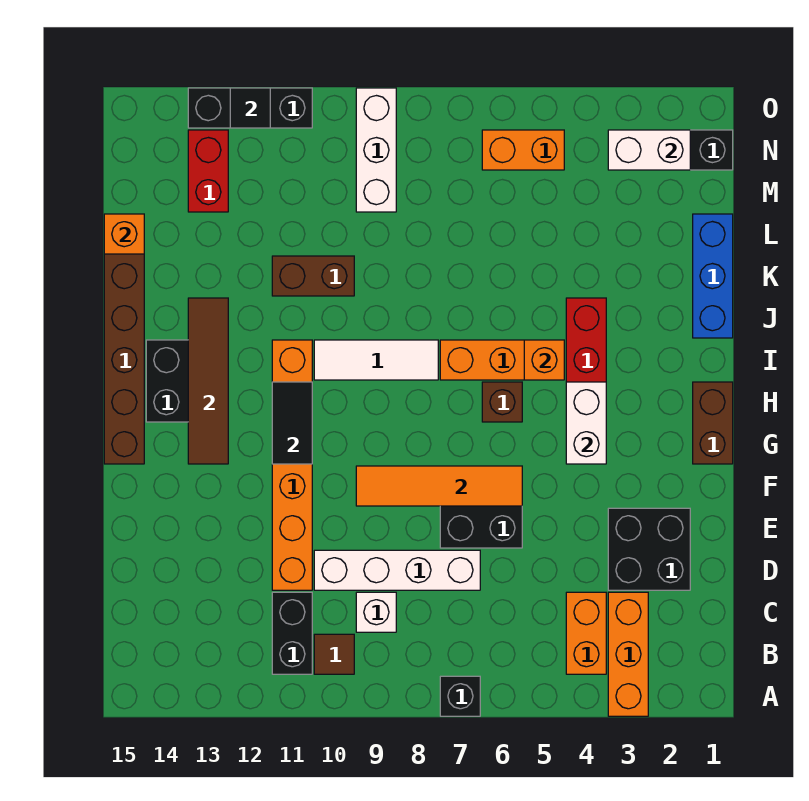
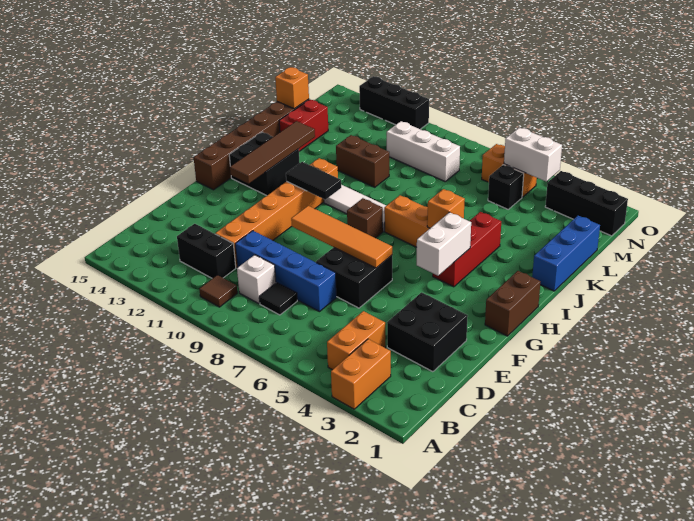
orange brick A3:C3 level 1 -> orange brick A3:B3 level 1
black brick A7 level 1 -> black brick M5 level 1
black brick B11:C11 level 1 -> black brick C11:C12 level 1
white brick D7:D10 level 1 -> blue brick D7:D10 level 1
black tile G11:H11 level 2 -> black tile H10:H11 level 2
brown brick H6 level 1 -> brown brick H8 level 1
white brick M9:O9 level 1 -> white brick M8:M10 level 1
red brick M13:N13 level 1 -> red brick K14:L14 level 1
white brick N2:N3 level 2 -> white brick N4:N5 level 2
black tile O12 level 2 -> black tile C8 level 1

